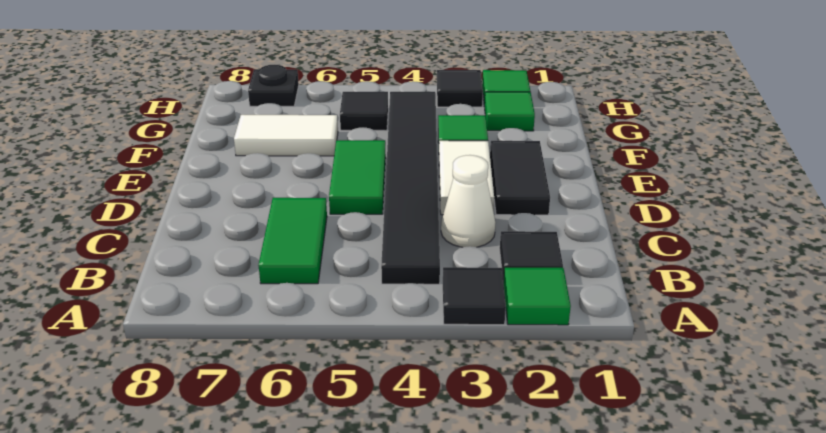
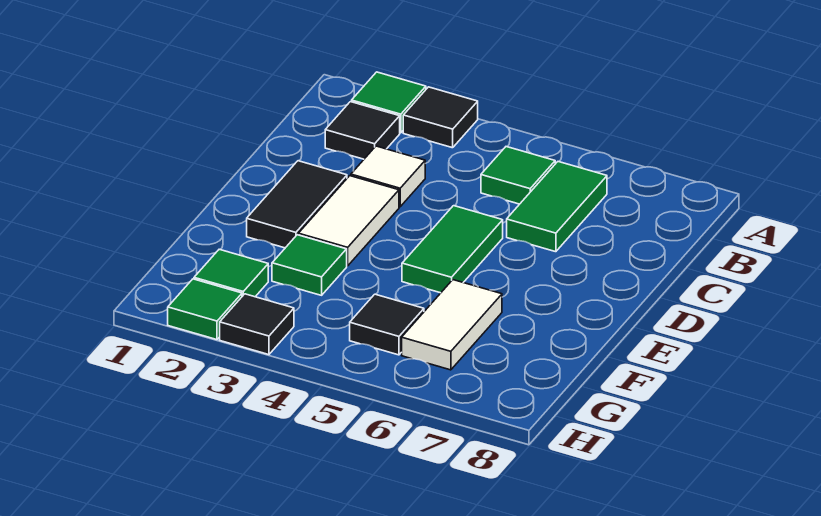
black tile B4:G4 level 1 -> none
none -> green tile B5 level 1
white cone C3 level 1 -> white tile C3 level 1
white tile F6:F7 level 1 -> white tile F6:G6 level 1
black plate H7 level 1 -> none

